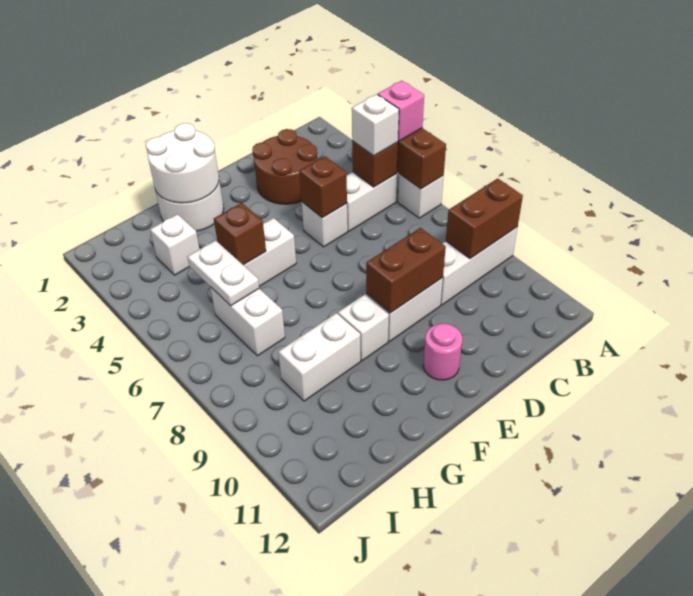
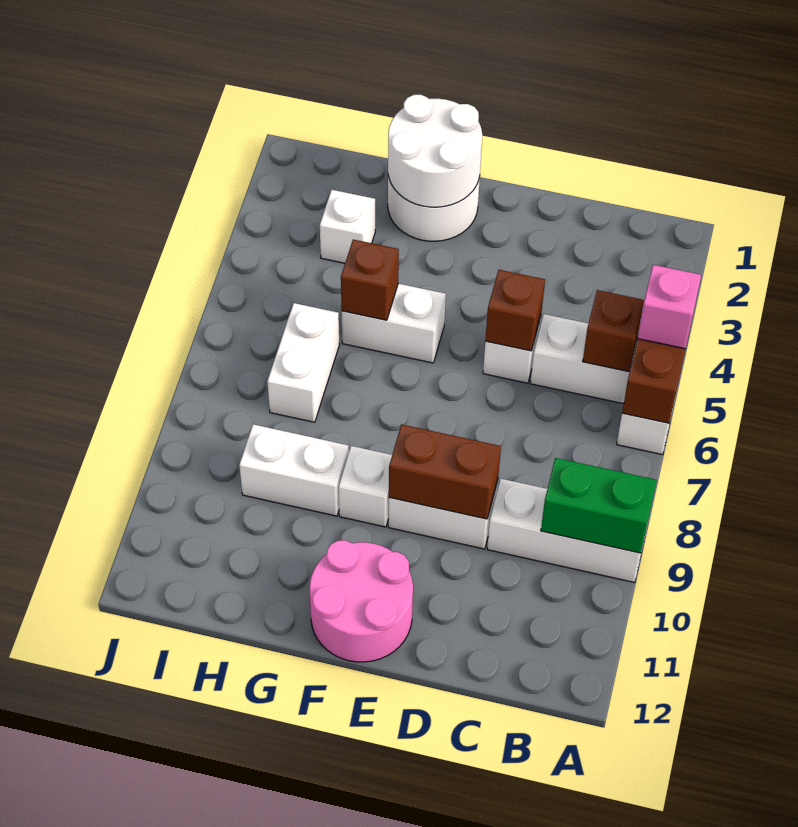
brown brick A9:B9 level 2 -> green brick A9:B9 level 2
white brick B5 level 3 -> none
brown round brick C2:D3 level 1 -> none
pink round brick E11 level 1 -> pink round brick E11:F12 level 1
white plate H5:H6 level 2 -> none

